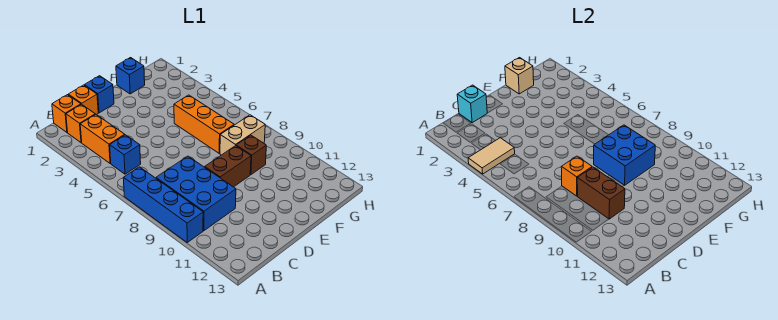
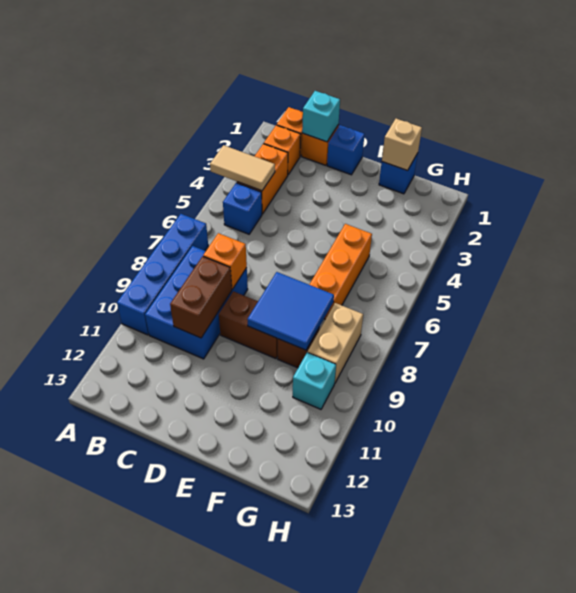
blue brick E8:F9 level 2 -> blue tile E8:F9 level 2
tan brick F8:G8 level 1 -> tan brick G8:G9 level 1
none -> cyan brick G10 level 1

